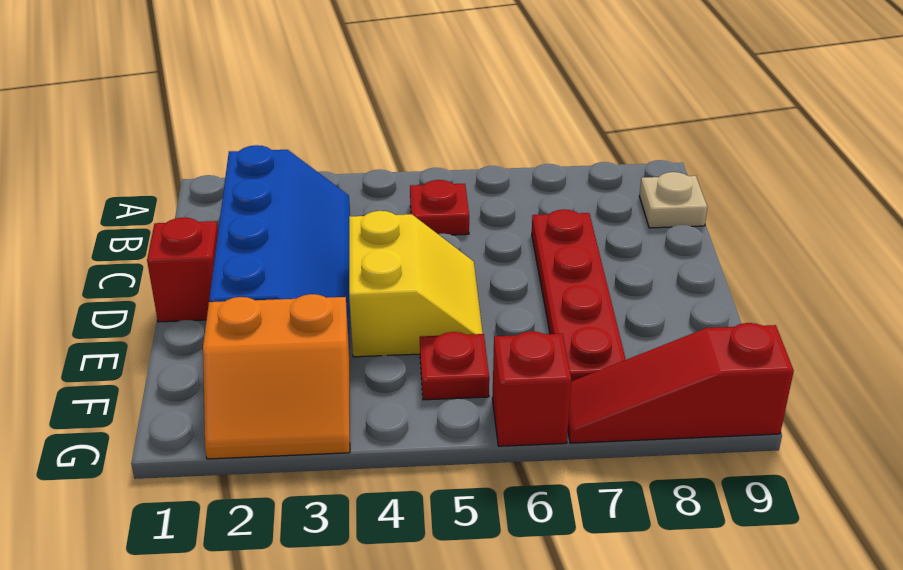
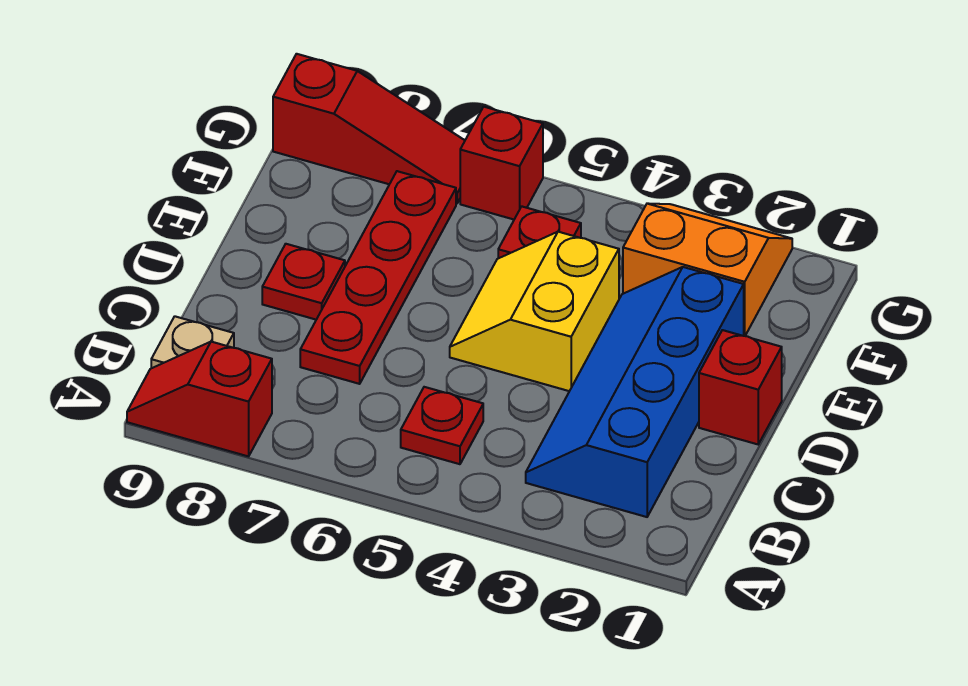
none -> red slope A8:A9 level 1 top 8
none -> red plate D8 level 1

